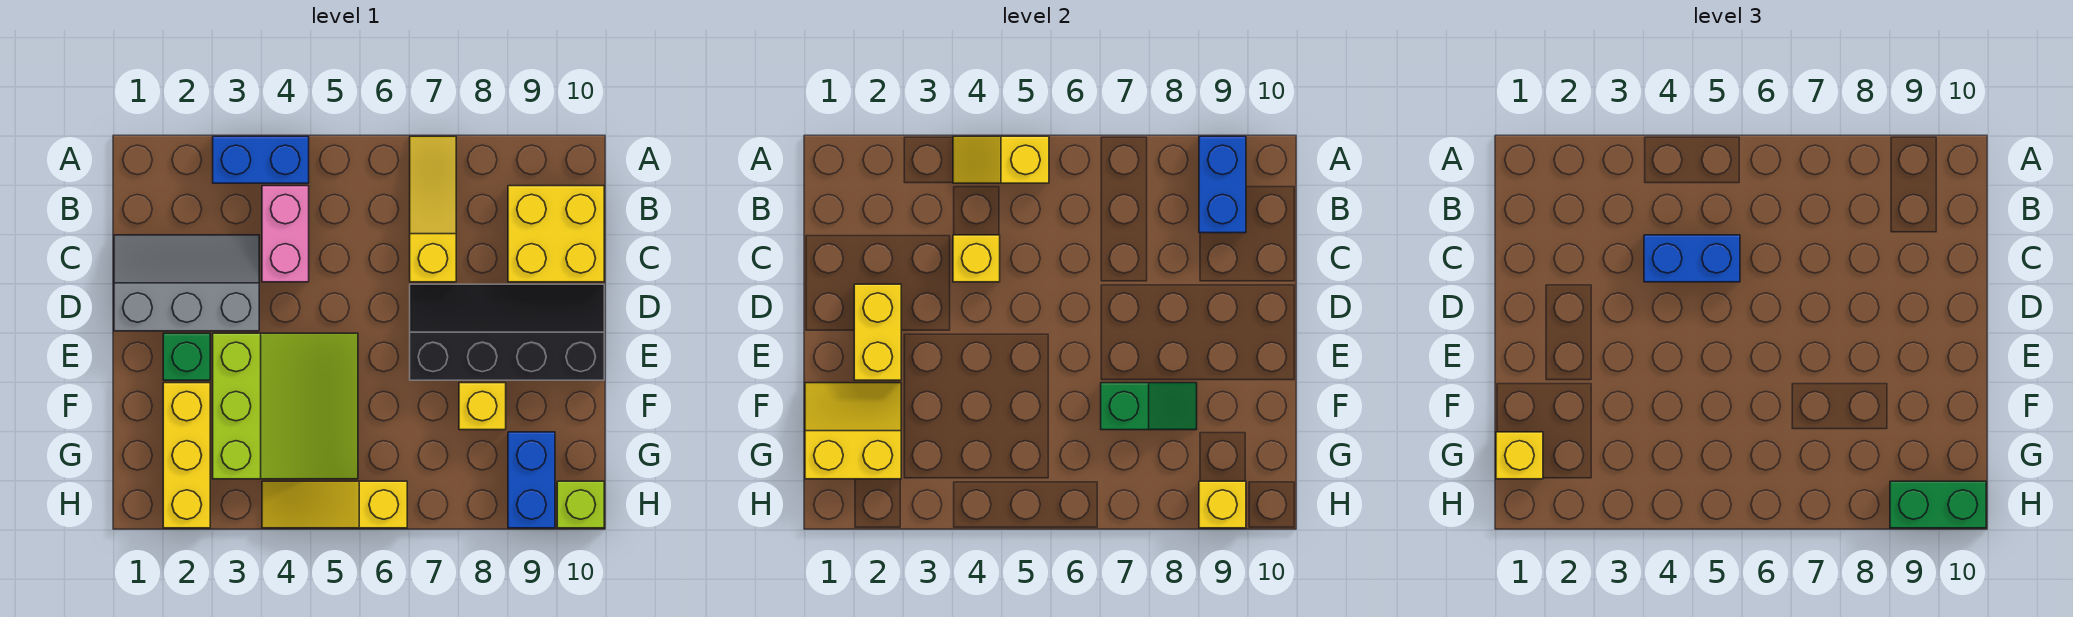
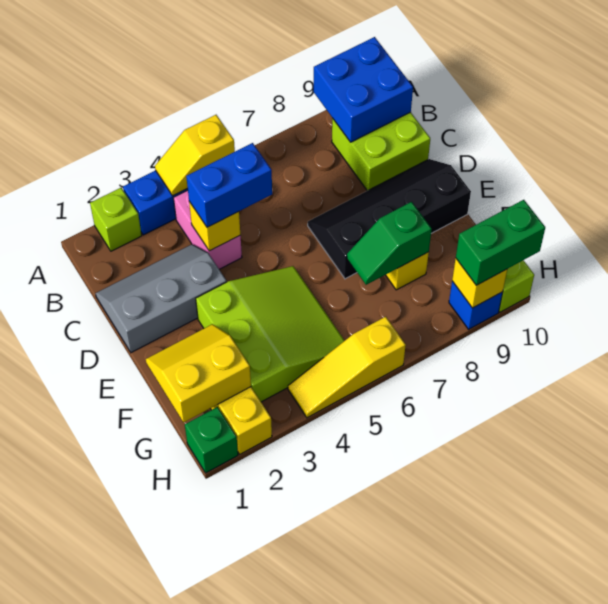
none -> lime brick A2 level 1
yellow slope A7:C7 level 1 top C -> none
blue brick A9:B9 level 2 -> blue brick A9:B10 level 2
yellow brick B9:C10 level 1 -> lime brick B9:C10 level 1
yellow brick D2:E2 level 2 -> none
green brick E2 level 1 -> green brick H1 level 1
green slope F7:F8 level 2 top 7 -> green slope F7:F8 level 2 top 8
yellow brick G1 level 3 -> none
blue brick G9:H9 level 1 -> blue brick H9 level 1

